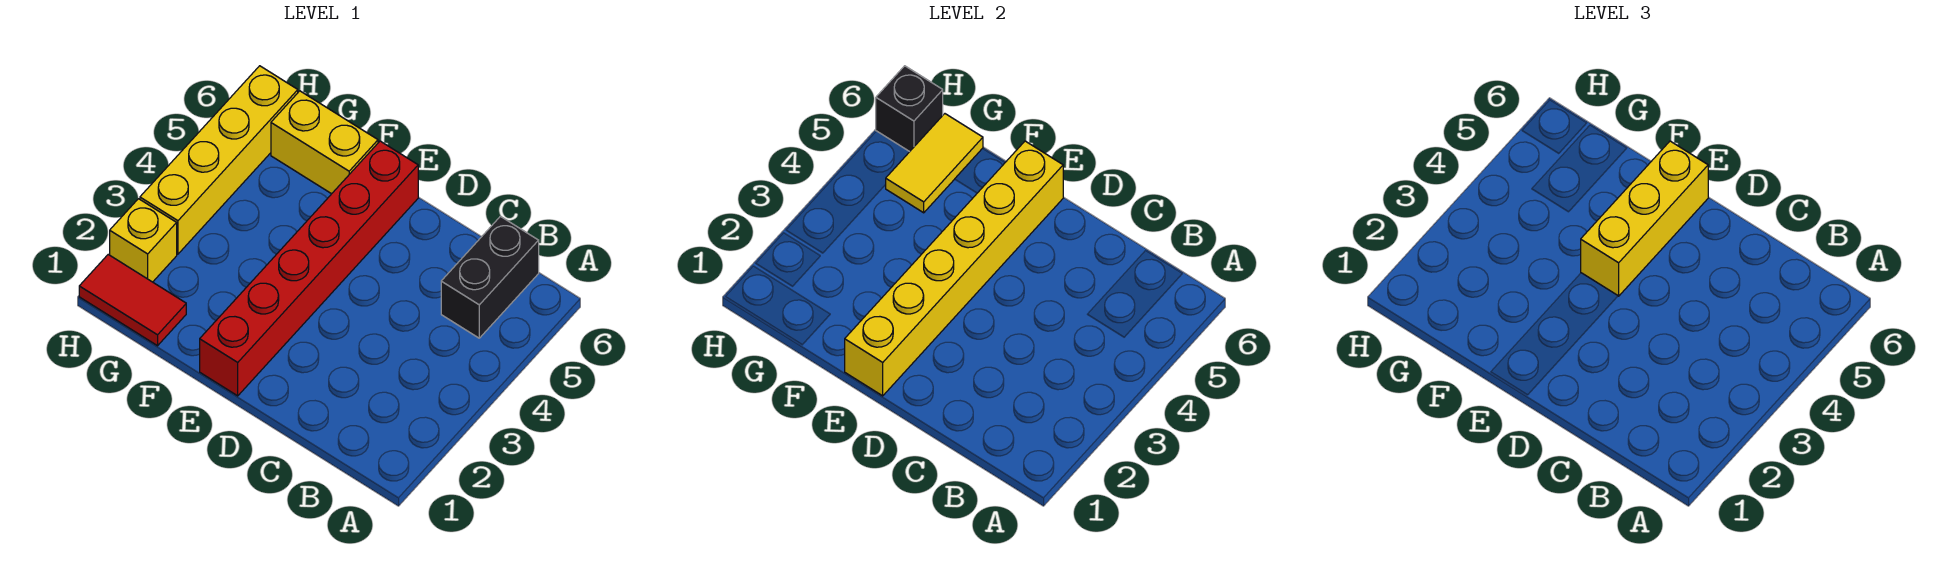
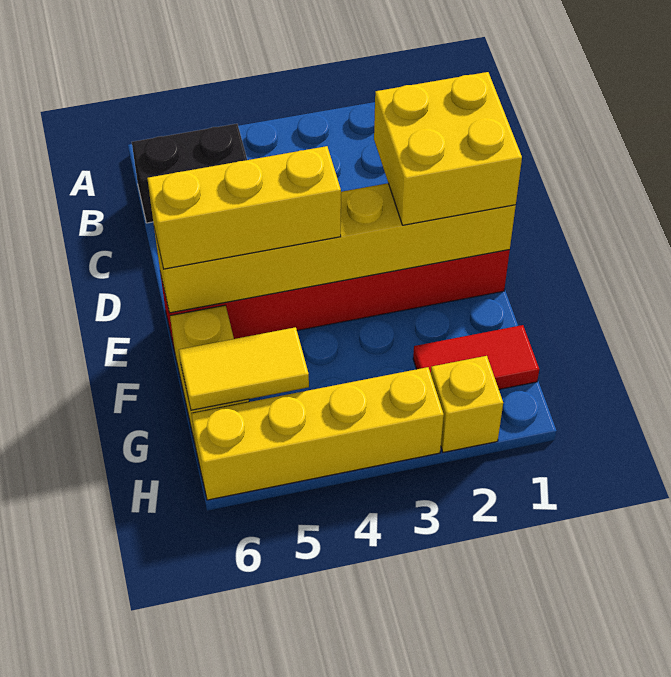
none -> yellow brick D1:E2 level 3
red tile G1:H1 level 1 -> red tile G1:G2 level 1
black brick H6 level 2 -> none

